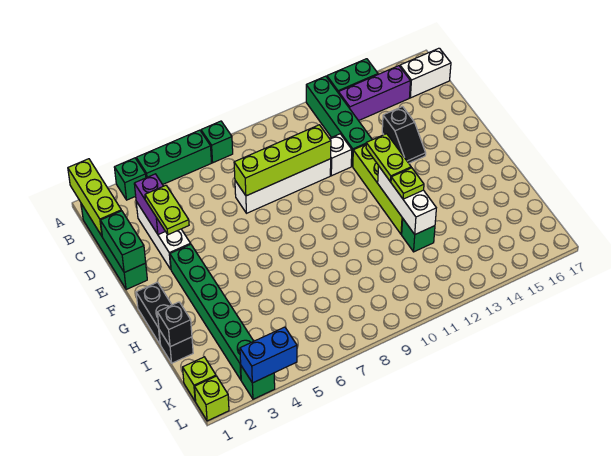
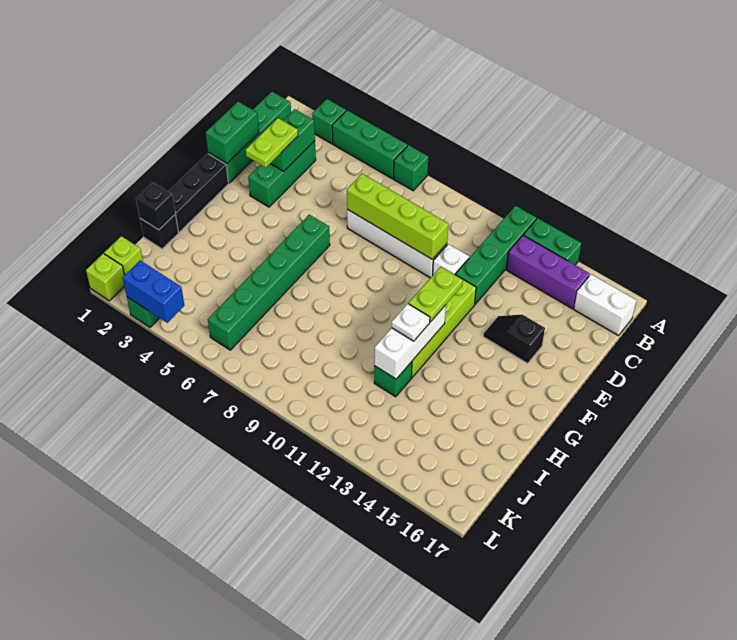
lime brick A1:C1 level 2 -> none
white brick C3:E3 level 1 -> green brick C3:E3 level 1
purple brick C3:D3 level 2 -> green brick C3:D3 level 2
black slope D14:E14 level 1 top D -> black slope E14:E15 level 1 top 15
green brick F3:K3 level 1 -> green brick F6:K6 level 1
black brick G1:H1 level 1 -> black brick F1:H1 level 1
lime plate H12 level 3 -> white plate H12 level 3

